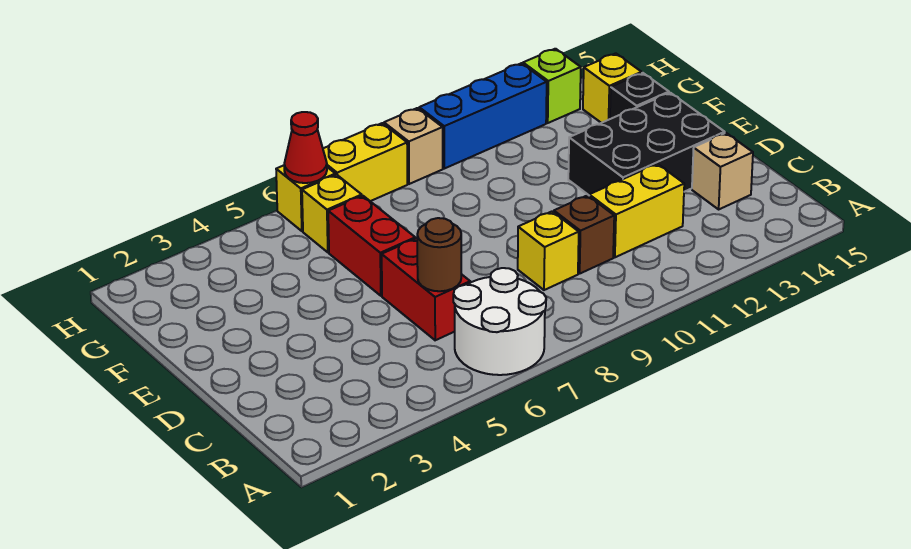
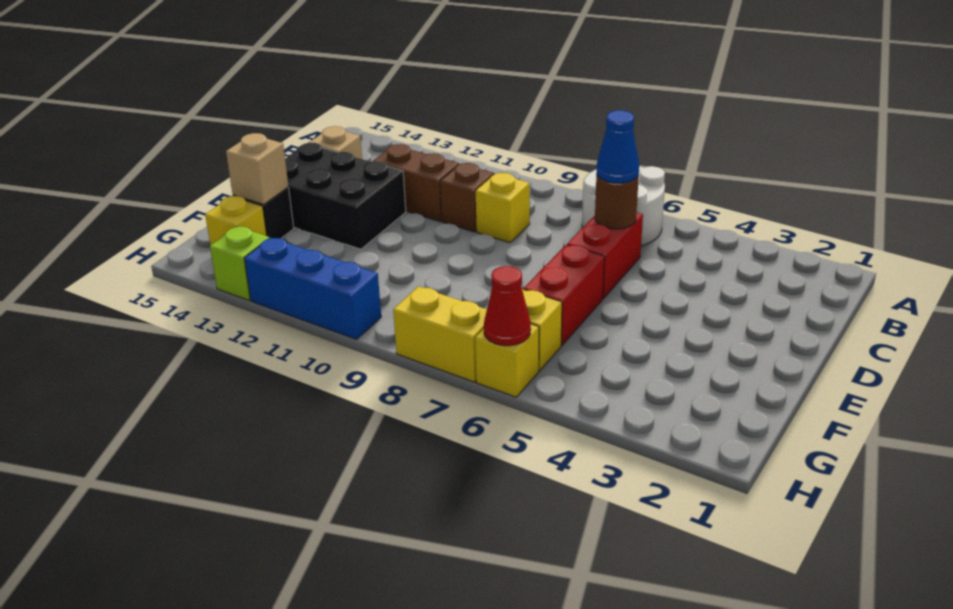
none -> blue cone C6 level 3
yellow brick C11:C12 level 1 -> brown brick C11:C12 level 1
tan brick H9 level 1 -> tan brick F14 level 2

